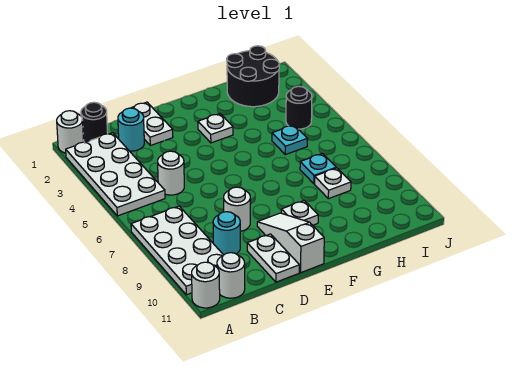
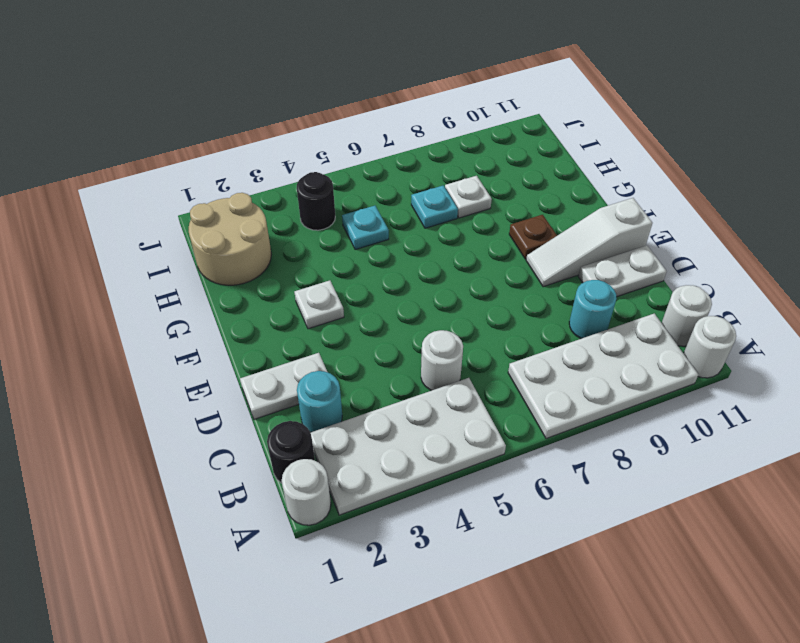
white round brick D8 level 1 -> none
white plate F9 level 1 -> brown plate F9 level 1
black round brick H1:I2 level 1 -> tan round brick H1:I2 level 1

